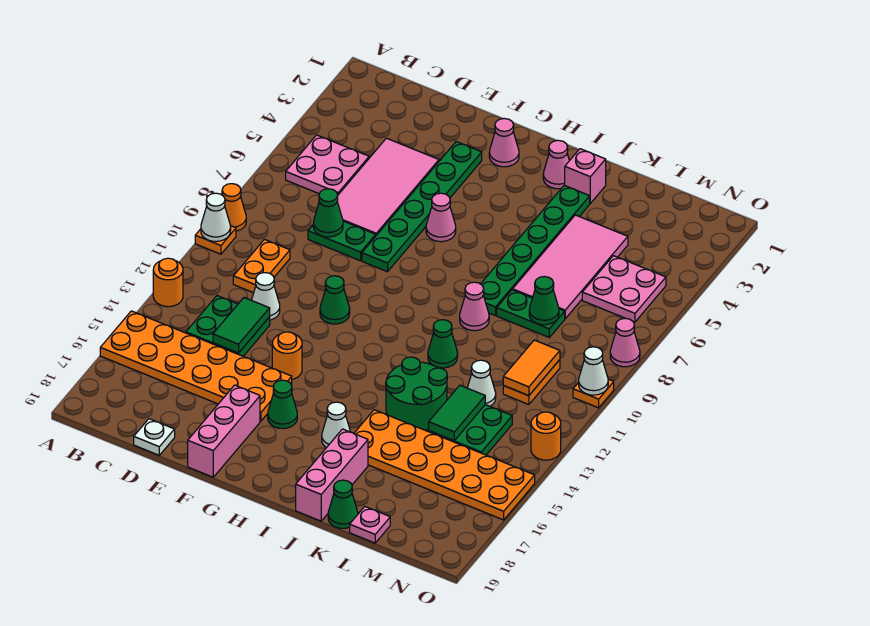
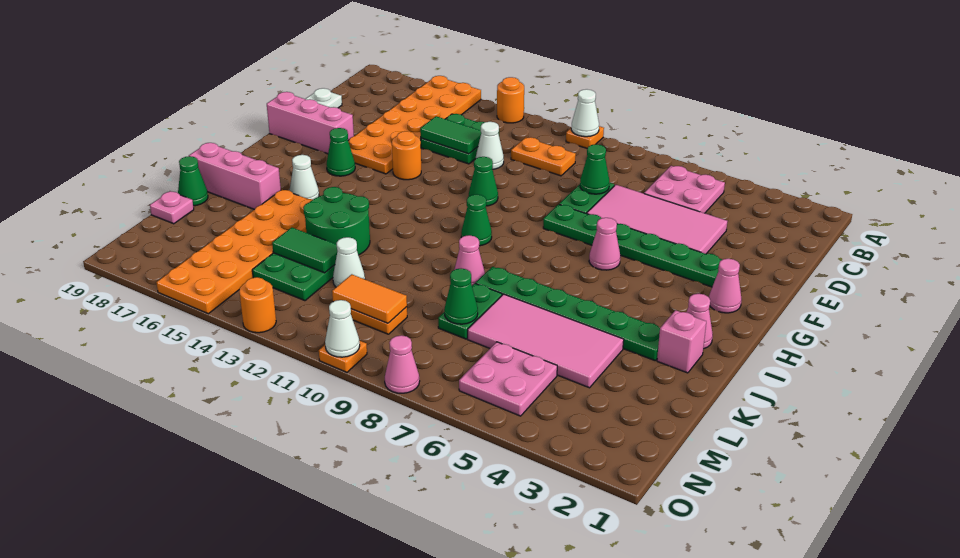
orange cone A9 level 1 -> none
green cone J11 level 1 -> green cone H10 level 1

